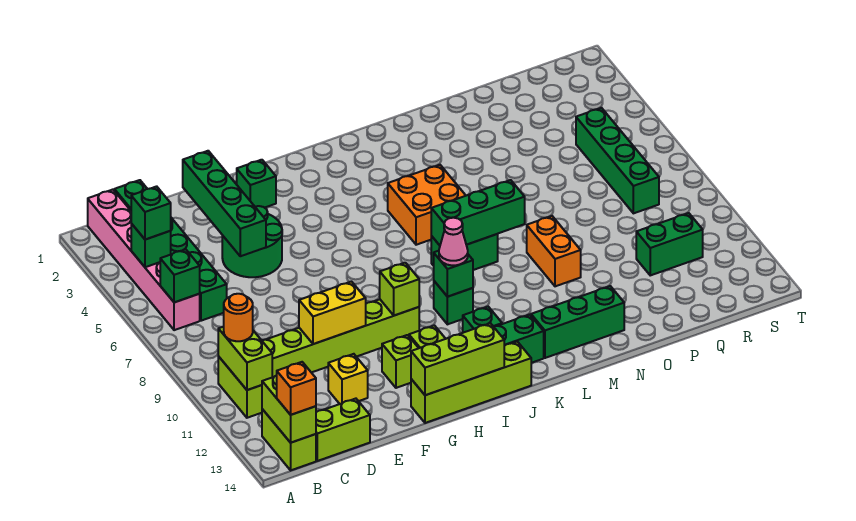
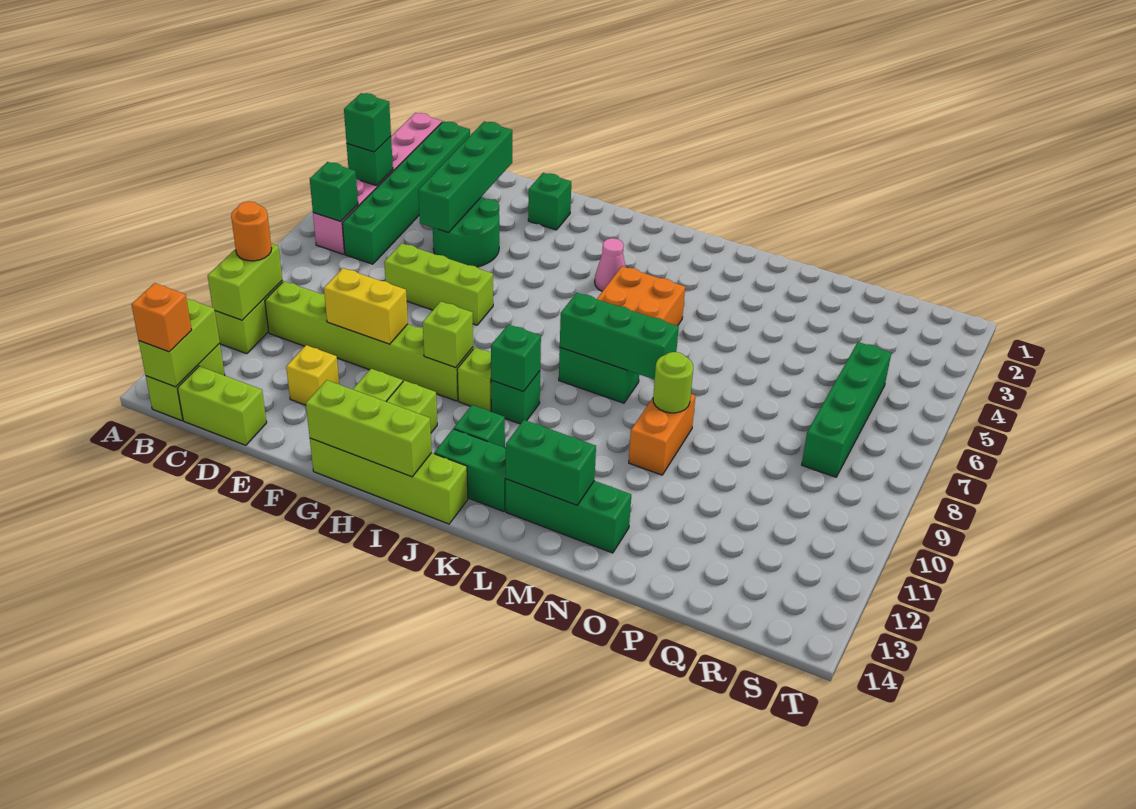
none -> lime brick E7:G7 level 1
none -> lime brick I10 level 1
pink cone J10 level 3 -> pink cone J4 level 1
none -> lime round brick N9 level 2
green brick Q11:R11 level 1 -> green brick L13:M13 level 2

